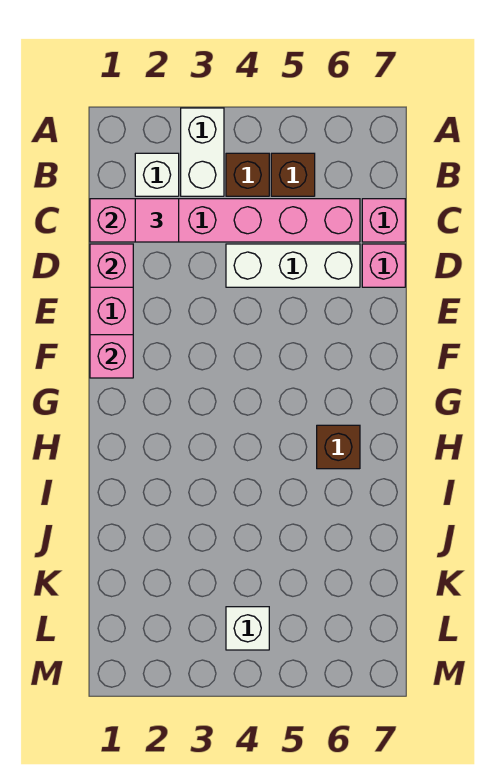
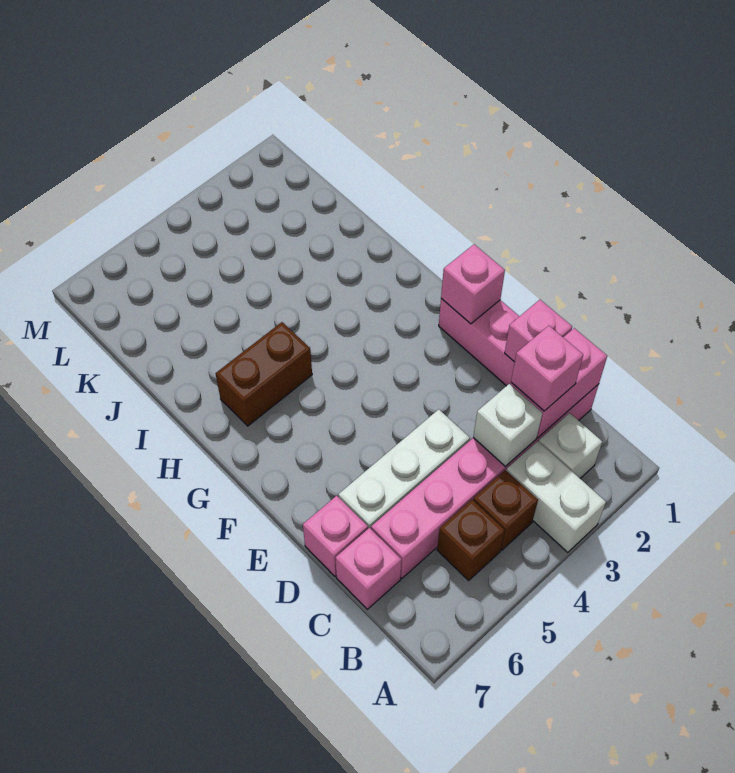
pink tile C2 level 3 -> pink brick C2 level 3
brown brick H6 level 1 -> brown brick H5:H6 level 1
white brick L4 level 1 -> white brick C3 level 2

